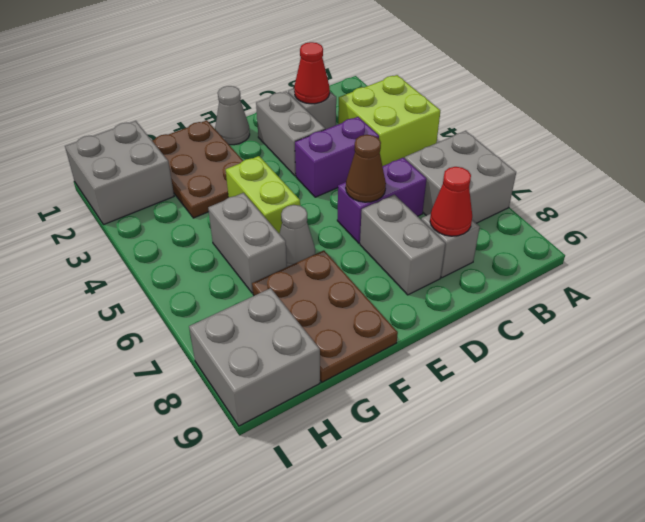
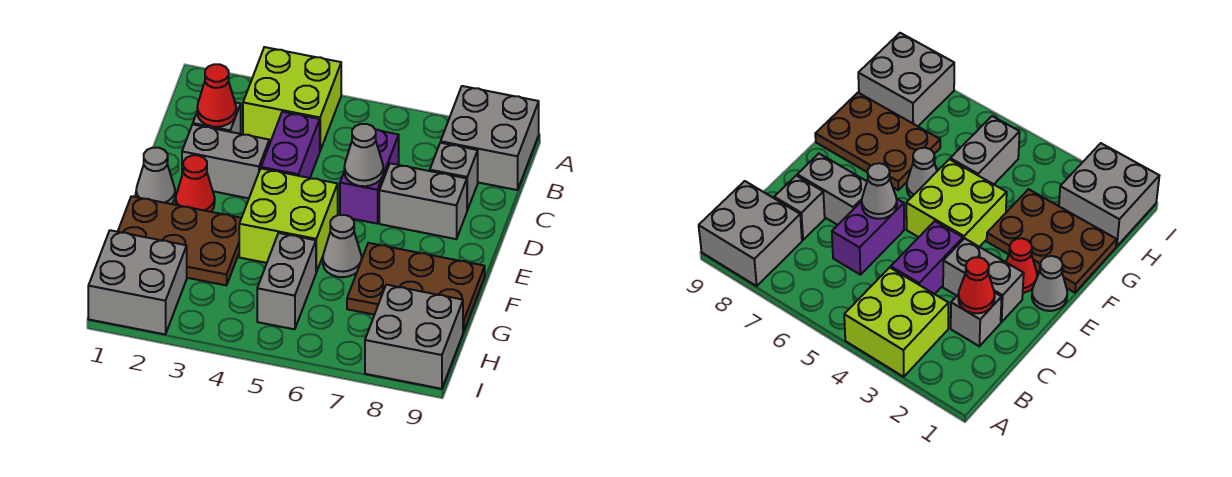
grey brick A6:B7 level 1 -> grey brick A8:B9 level 1
red cone C8 level 2 -> red cone E2 level 1
brown cone D6 level 2 -> grey cone D6 level 2
lime brick F4:F5 level 1 -> lime brick E4:F5 level 1
grey brick G5:G6 level 1 -> grey brick G5:H5 level 1

